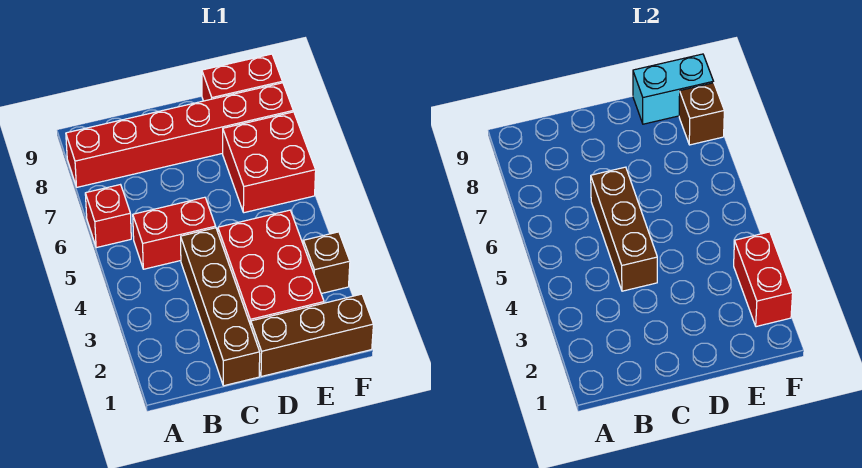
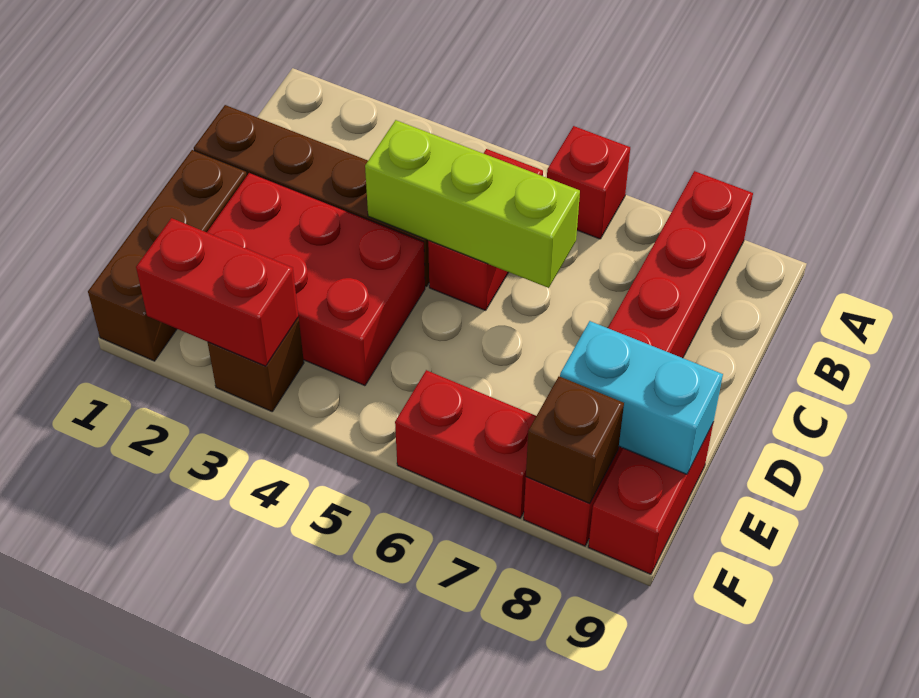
brown brick C4:C6 level 2 -> lime brick C4:C6 level 2
red brick E6:F7 level 1 -> red brick F6:F7 level 1
cyan brick E9:F9 level 2 -> cyan brick E8:E9 level 2

